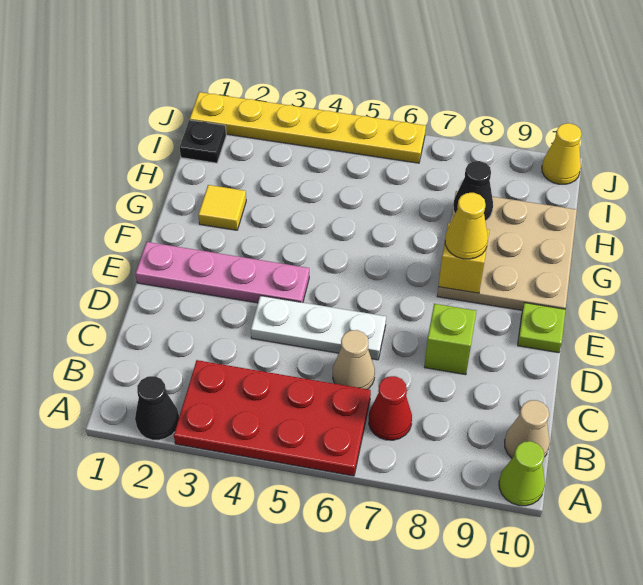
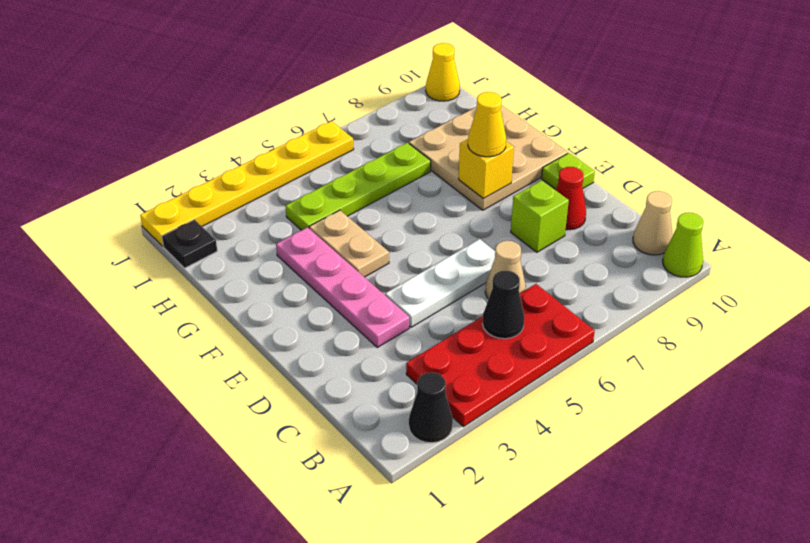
red cone B7 level 1 -> red cone D9 level 1
pink plate E1:E4 level 1 -> pink plate D3:G3 level 1
none -> tan plate F4:G4 level 1
yellow tile G2 level 1 -> none
none -> lime plate H4:H7 level 1
black cone H8 level 2 -> black cone B5 level 2

